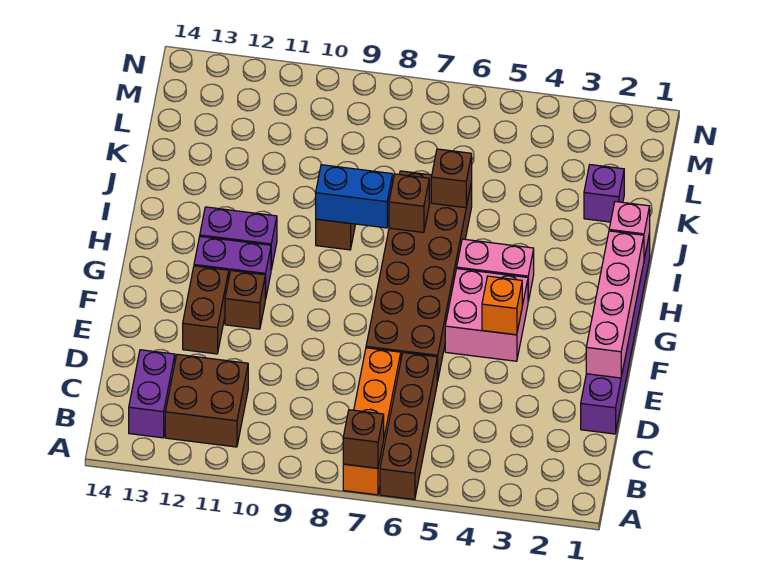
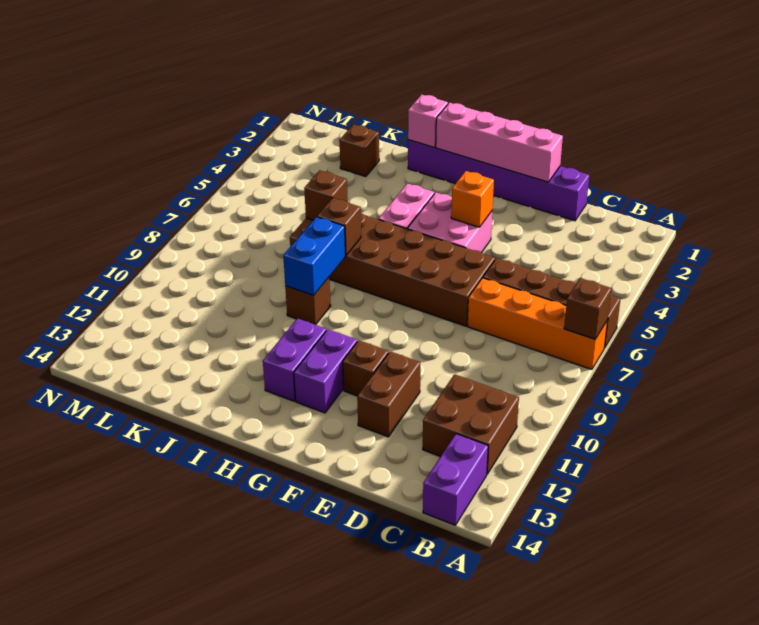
purple brick B13:C13 level 1 -> purple brick B13:B14 level 1
brown brick E12:F12 level 1 -> brown brick E11:E12 level 1
purple brick K2 level 1 -> brown brick K2 level 1

